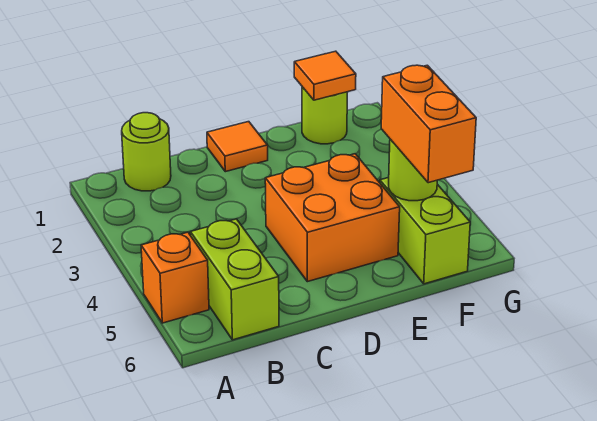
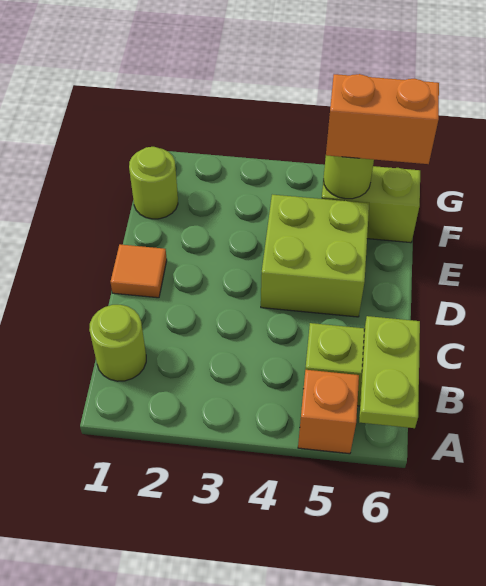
none -> lime plate A6:B6 level 2
orange brick D4:E5 level 1 -> lime brick D4:E5 level 1
orange tile F1 level 2 -> none

